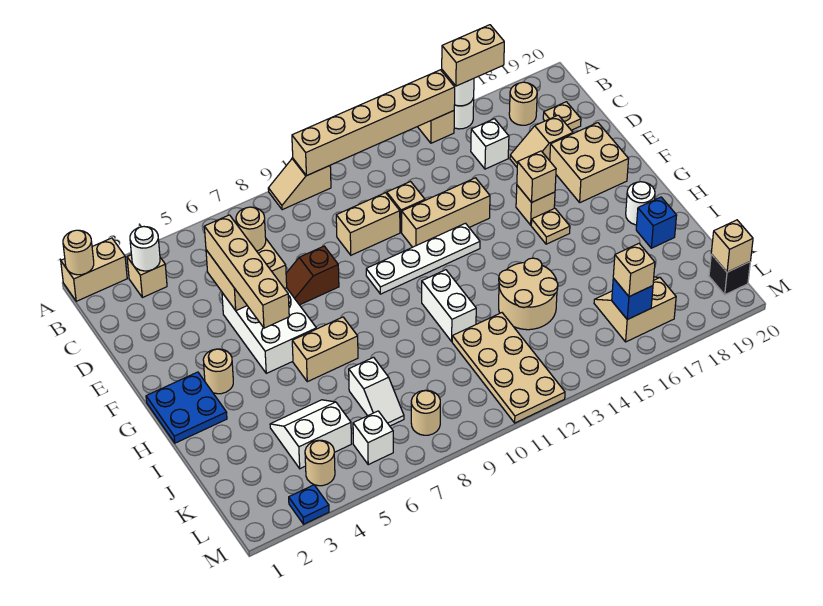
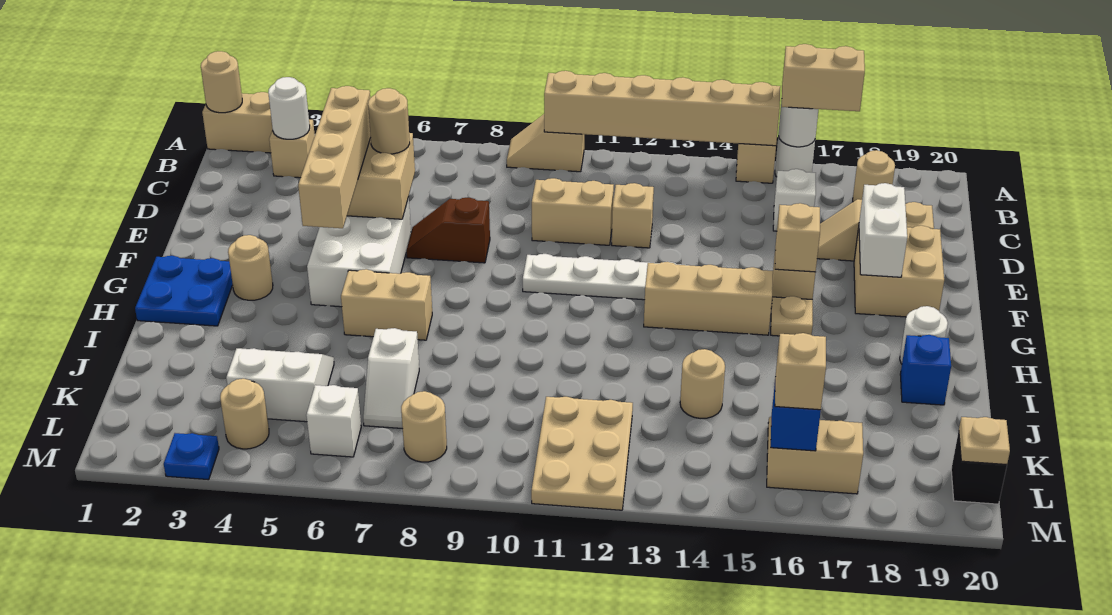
tan brick E12:E14 level 1 -> tan brick G13:G15 level 1
white brick H11:I11 level 1 -> white brick E18:F18 level 2
tan round brick I13:J14 level 1 -> tan round brick J14 level 1
tan plate J11:M12 level 1 -> tan plate K11:M12 level 1
tan brick L20 level 2 -> tan plate L20 level 2

